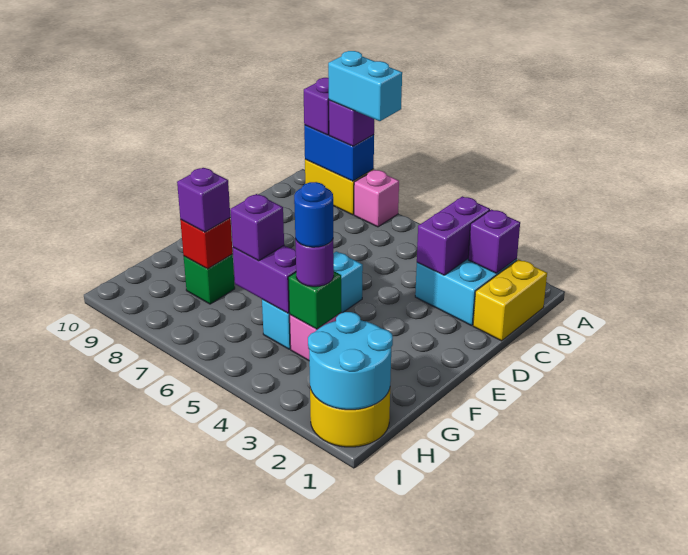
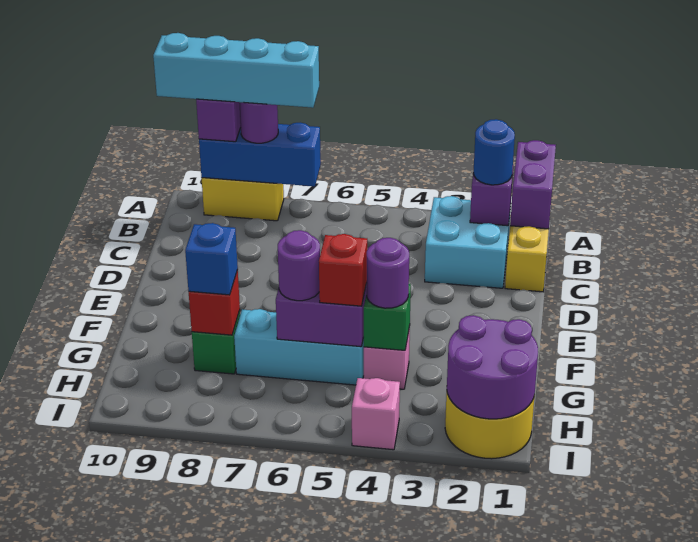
pink brick A7 level 1 -> pink brick I4 level 1
cyan brick A7:A8 level 4 -> cyan brick A7:A10 level 4
blue brick A8:A9 level 2 -> blue brick A7:A9 level 2
purple brick A8 level 3 -> purple round brick A8 level 3
purple brick B3:C3 level 2 -> purple brick A1:B1 level 2
cyan brick E5:G5 level 1 -> cyan brick G5:G7 level 1
blue round brick G4 level 4 -> blue round brick B2 level 3
none -> red brick G5 level 3
purple brick G6 level 3 -> purple round brick G6 level 3
purple brick G8 level 3 -> blue brick G8 level 3
cyan round brick H1:I2 level 2 -> purple round brick H1:I2 level 2

